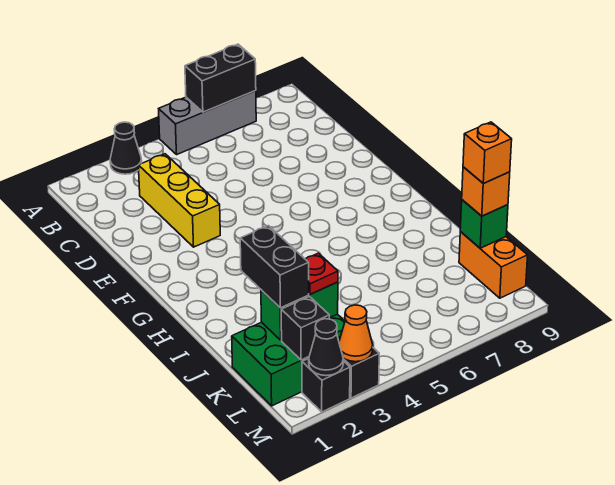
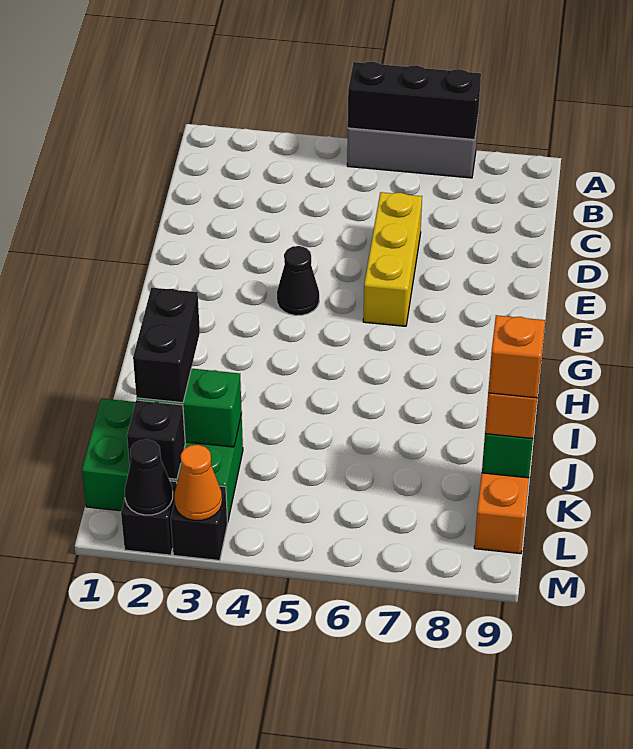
black cone A3 level 1 -> black cone F4 level 1
black brick A6:A7 level 2 -> black brick A5:A7 level 2
yellow brick C3:E3 level 1 -> yellow brick D6:F6 level 1
red plate K3 level 3 -> none

